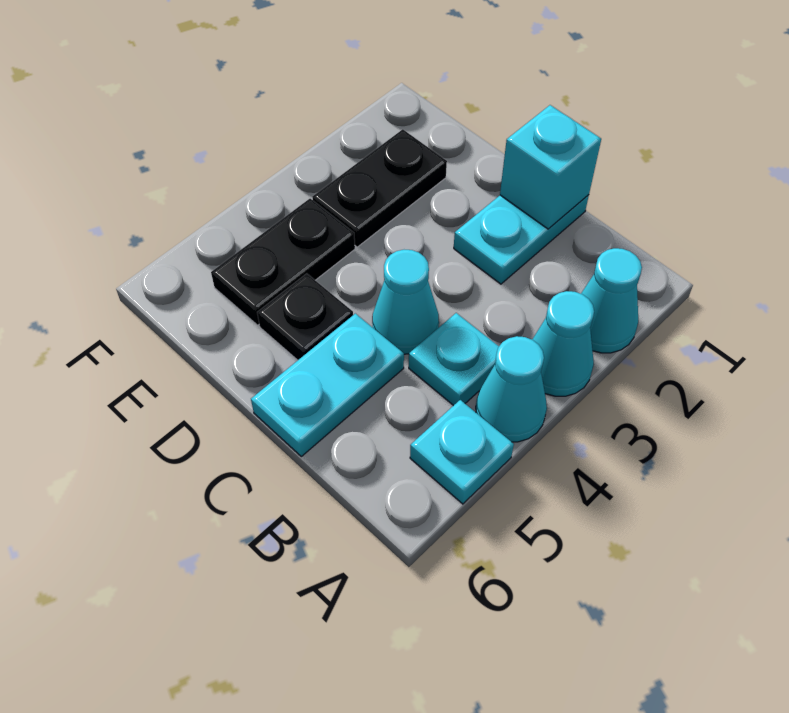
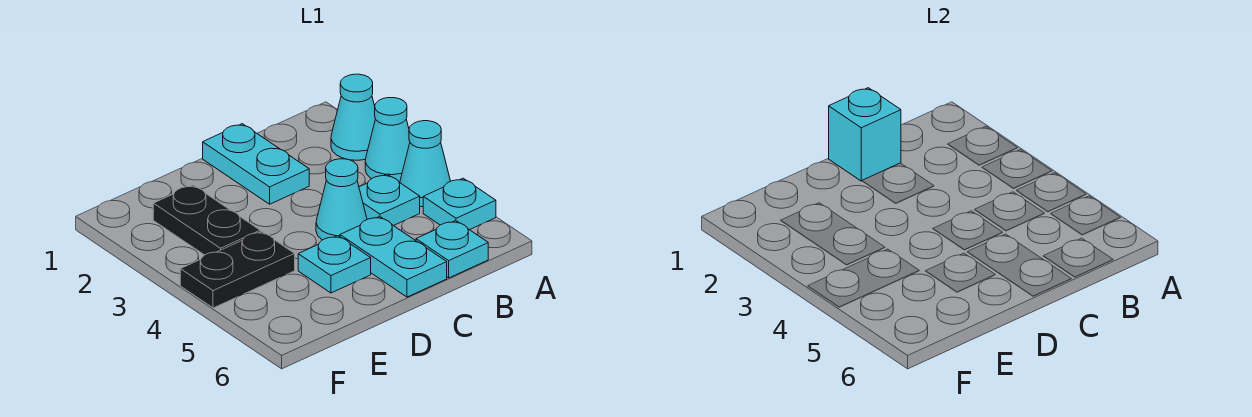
none -> cyan plate B6 level 1
black plate D5 level 1 -> cyan plate D5 level 1
black plate E4:E5 level 1 -> black plate E4:F4 level 1

